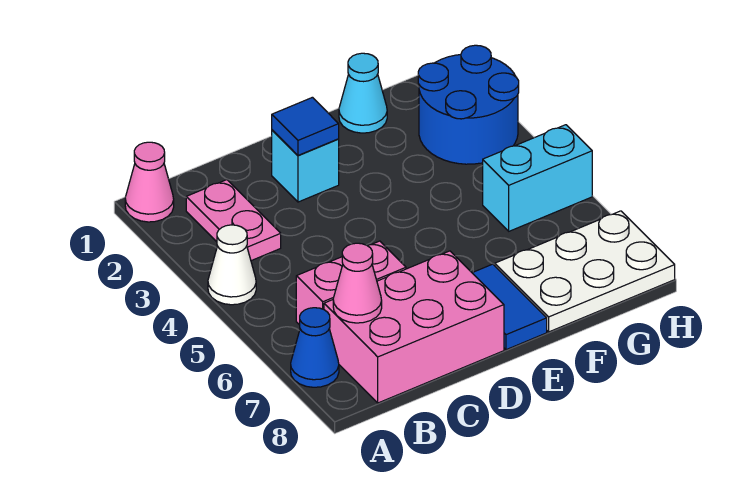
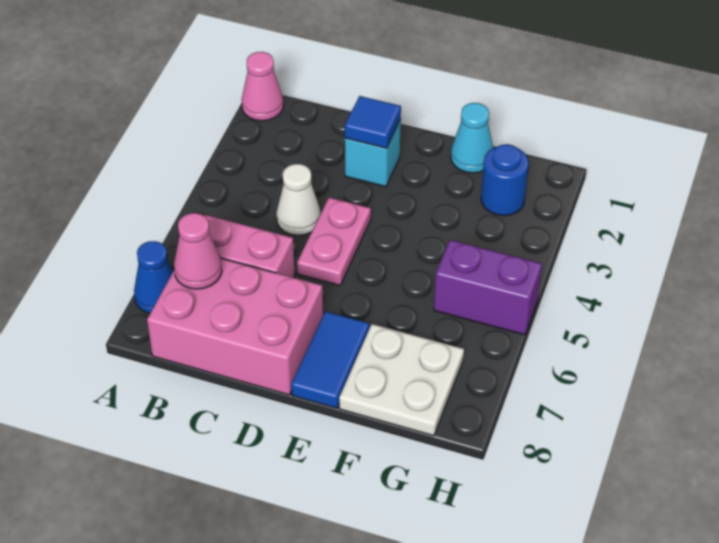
white cone A4 level 1 -> white cone C4 level 1
pink plate B2:B3 level 1 -> pink plate D4:D5 level 1
white plate F7:H8 level 1 -> white plate F7:G8 level 1
blue round brick G2:H3 level 1 -> blue round brick G2 level 1
cyan brick G5:H5 level 1 -> purple brick G5:H5 level 1

